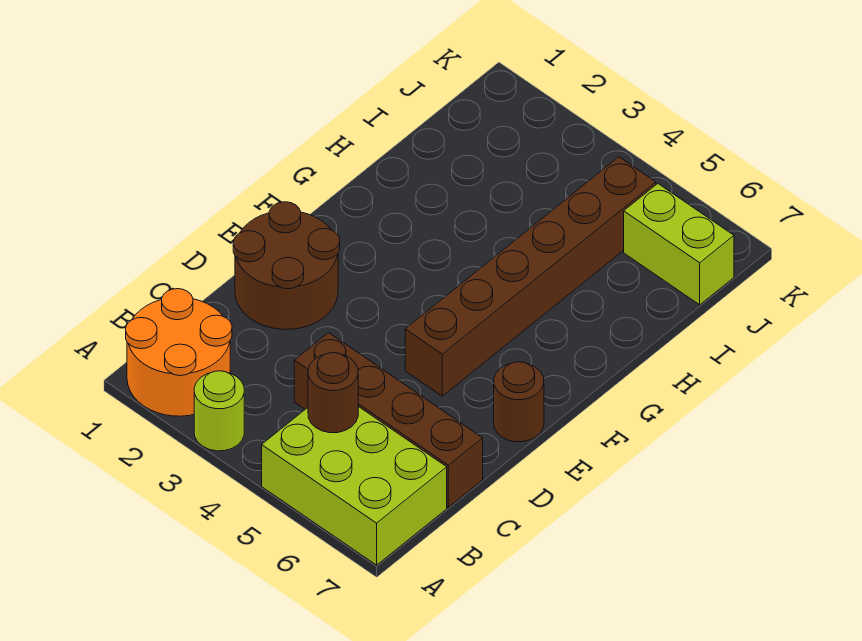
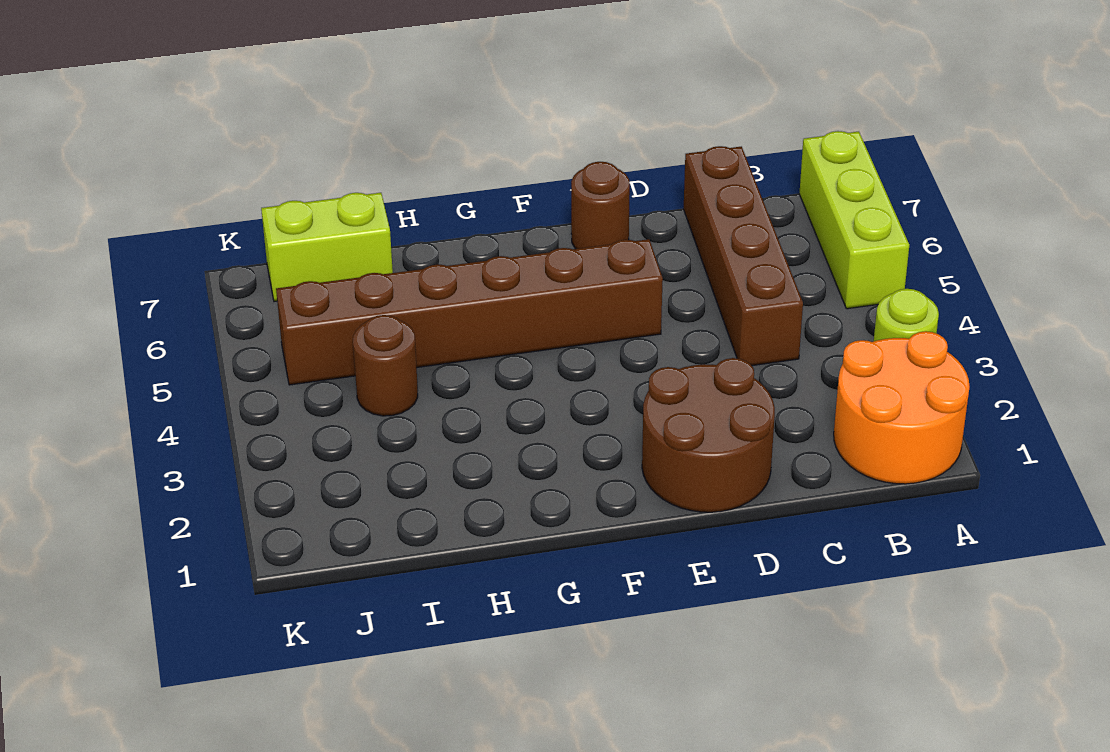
lime brick A5:B7 level 1 -> lime brick A5:A7 level 1
brown round brick B5 level 2 -> brown round brick I4 level 1
lime brick J6:J7 level 1 -> lime brick I7:J7 level 1

